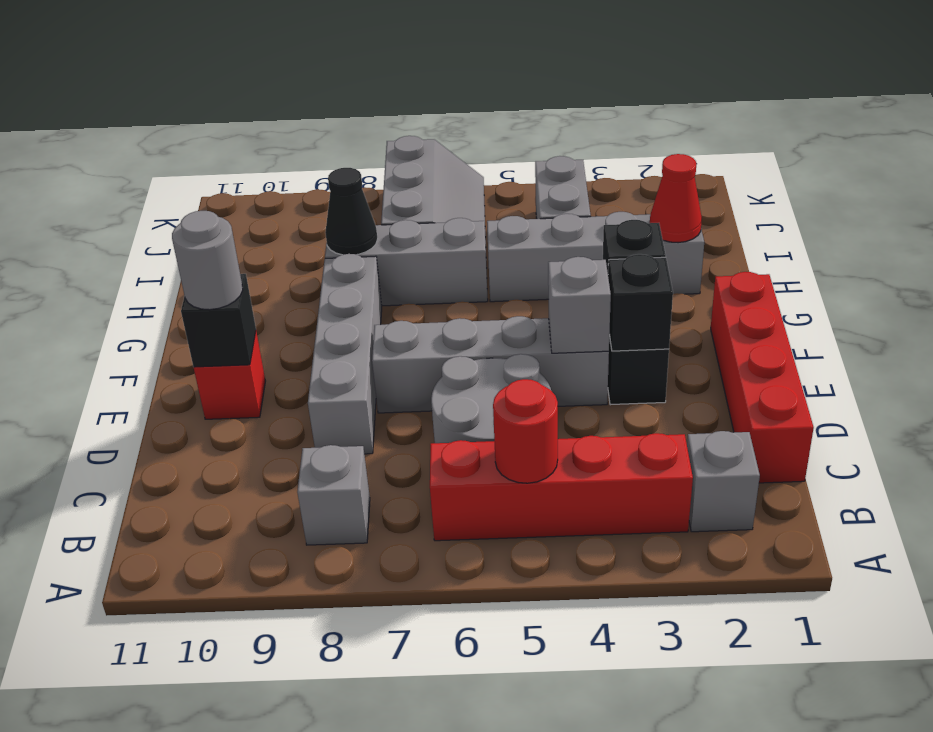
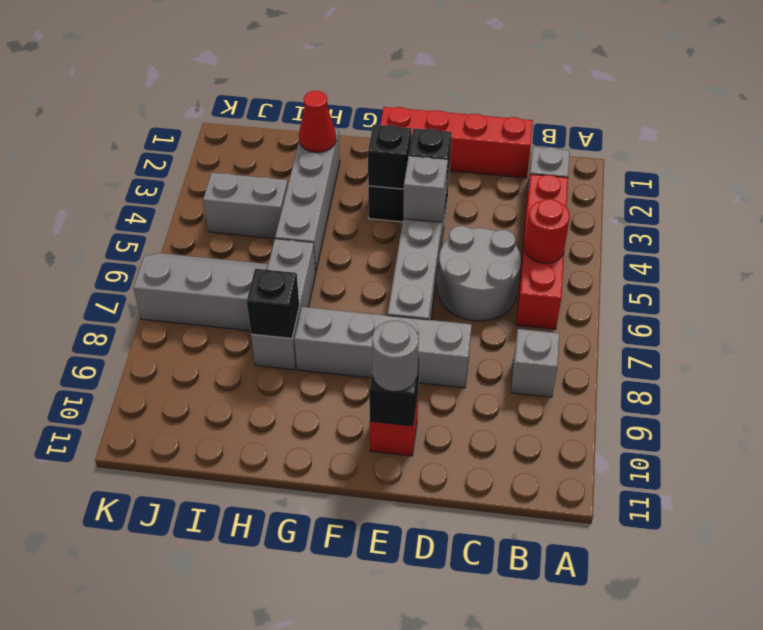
black cone H8 level 2 -> black brick H8 level 2

